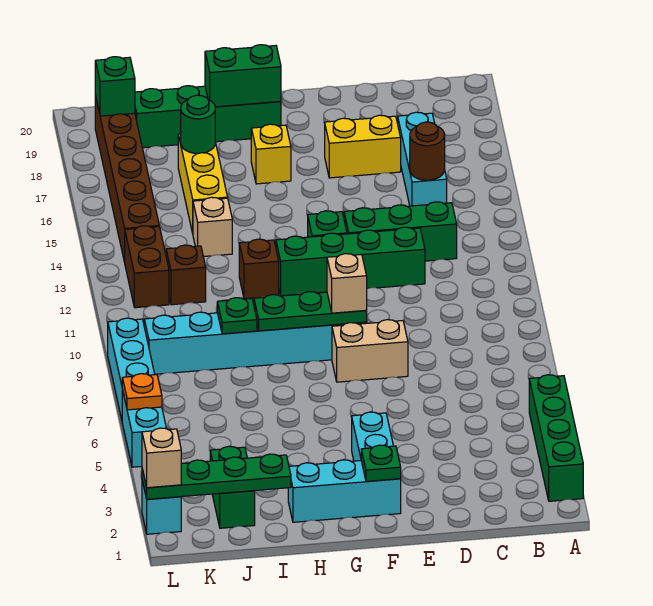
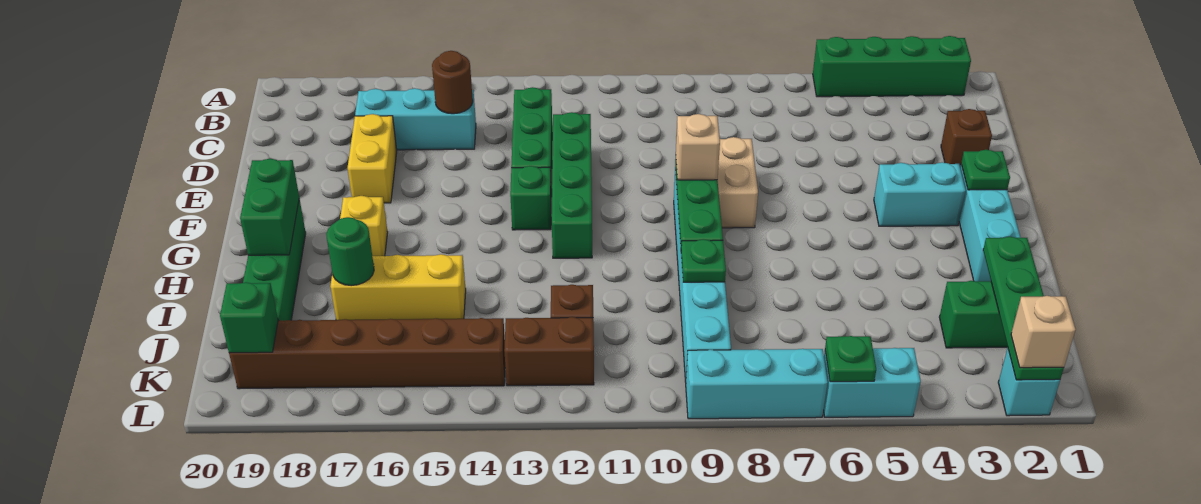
brown brick H12 level 1 -> brown brick D2 level 1
tan brick I14 level 1 -> none
orange plate L6 level 2 -> green plate L6 level 2

